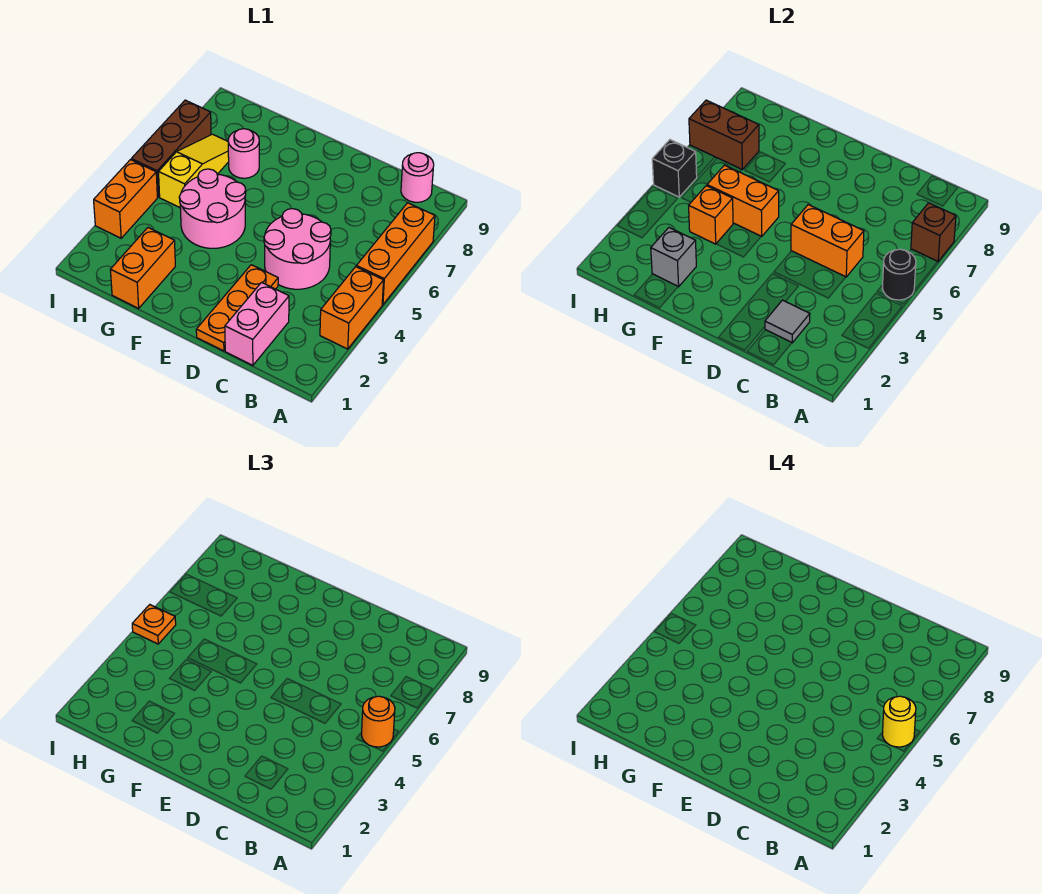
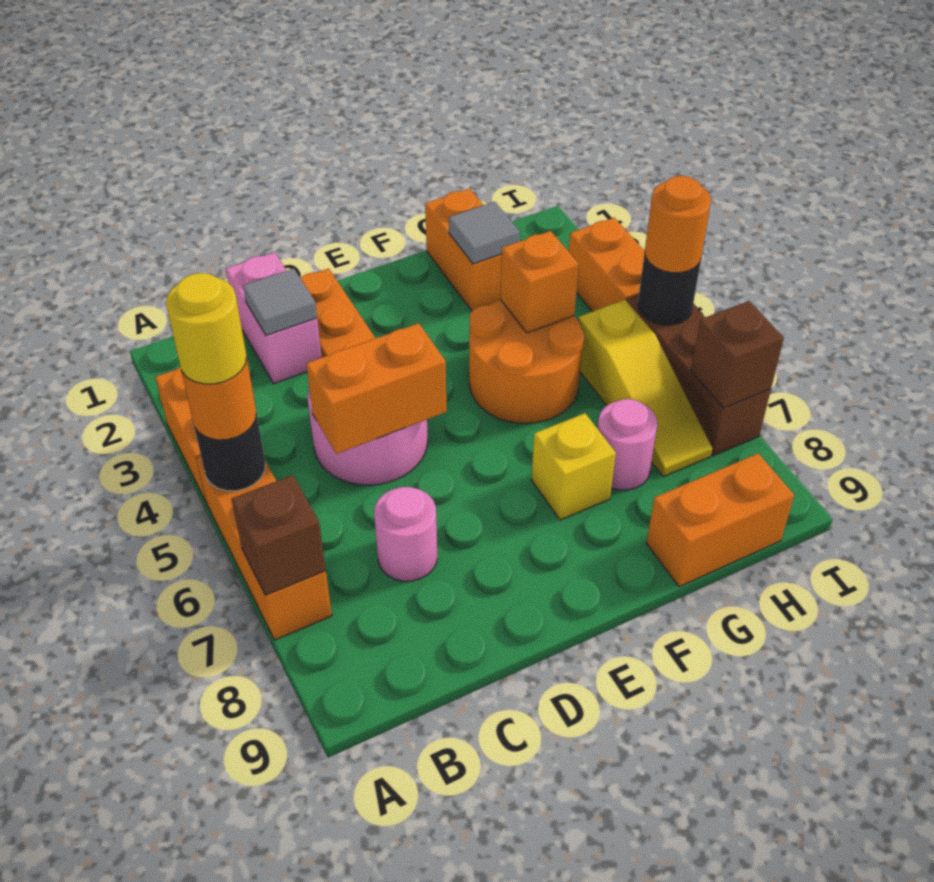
pink round brick B9 level 1 -> pink round brick C7 level 1
pink round brick F4:G5 level 1 -> orange round brick F4:G5 level 1
orange brick F5:G5 level 2 -> orange brick G9:H9 level 1
none -> yellow brick F7 level 1
grey brick G2 level 2 -> grey tile G2 level 2
brown brick H7:I7 level 2 -> brown brick I7 level 2
black brick I5 level 2 -> black round brick I5 level 2
orange plate I5 level 3 -> orange round brick I5 level 3

